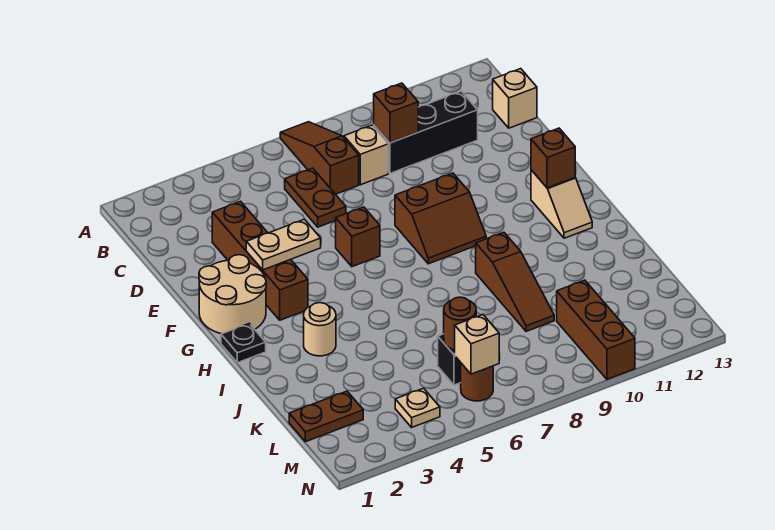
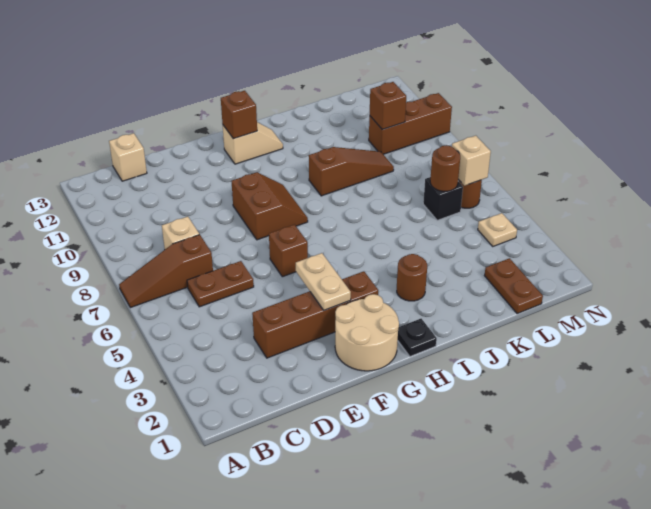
black brick C9:C11 level 1 -> none
brown brick C9 level 2 -> brown brick L10 level 2
tan round brick I3 level 1 -> brown round brick I3 level 1

